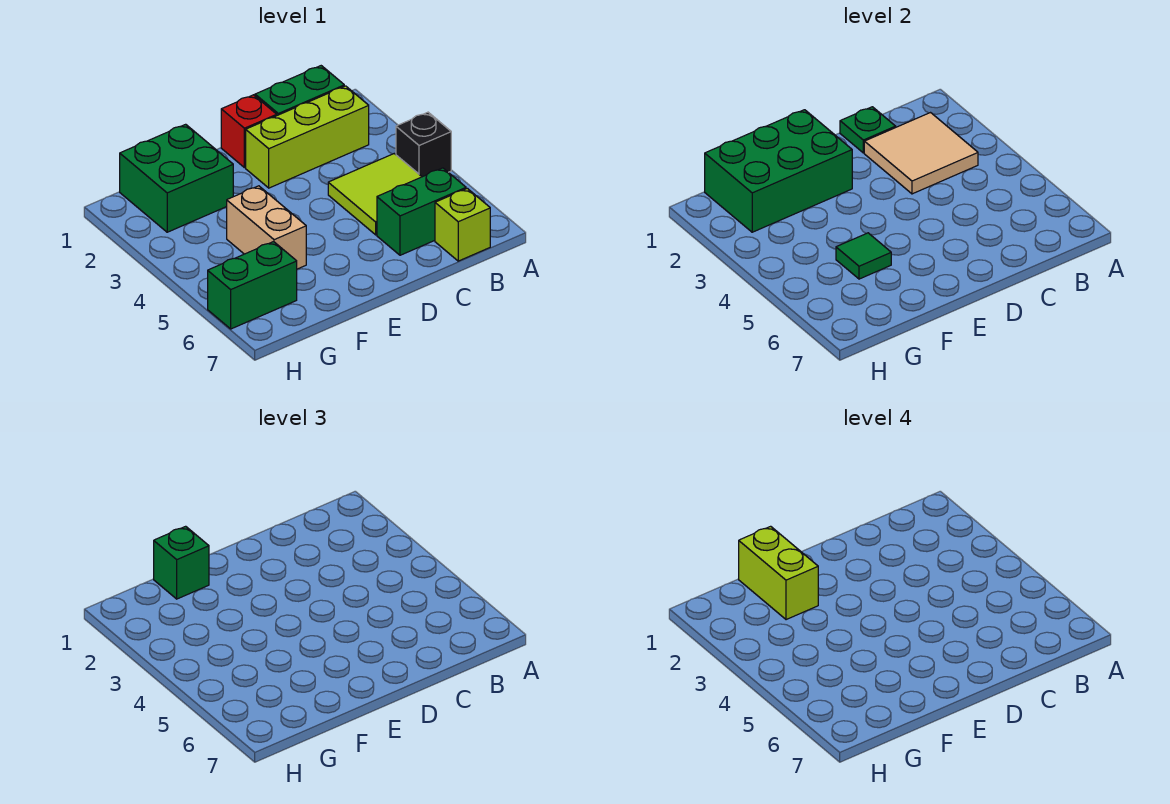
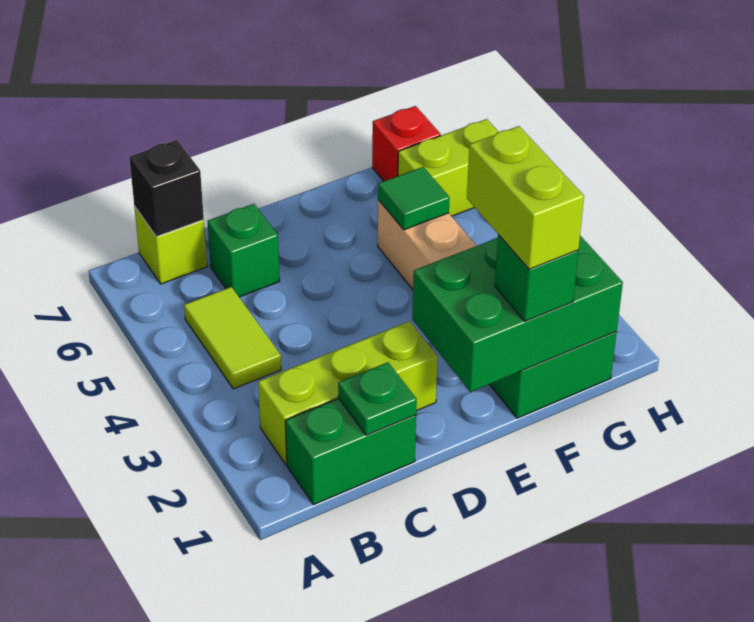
black brick A4 level 1 -> black brick B7 level 2
tan tile B2:C3 level 2 -> none
lime tile B4:C5 level 1 -> lime tile B4:B5 level 1
green brick B6:C6 level 1 -> green brick C6 level 1
red brick D1 level 1 -> red brick G7 level 1
green brick G6:H6 level 1 -> lime brick G6:H6 level 1

